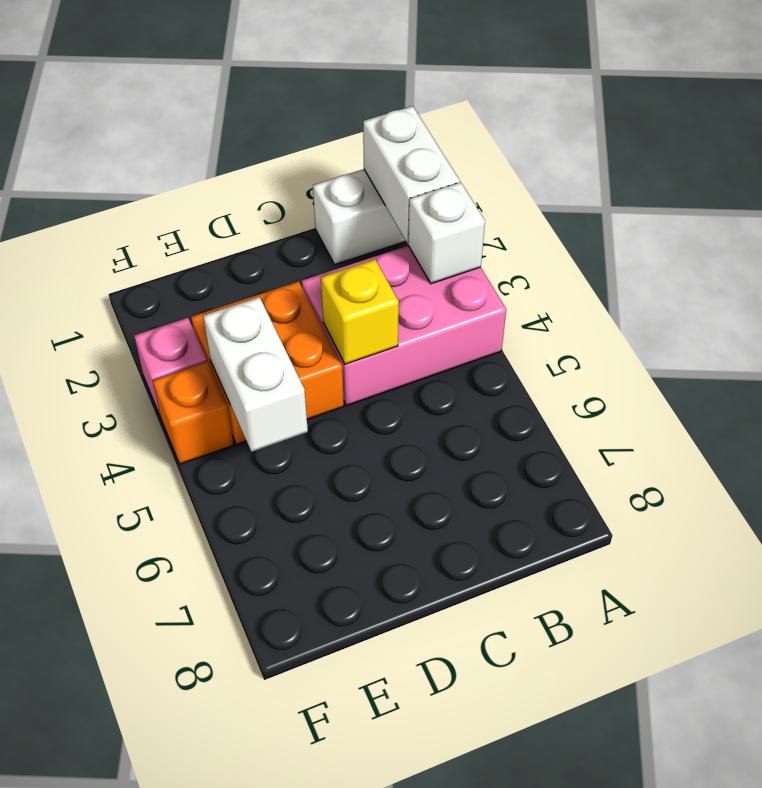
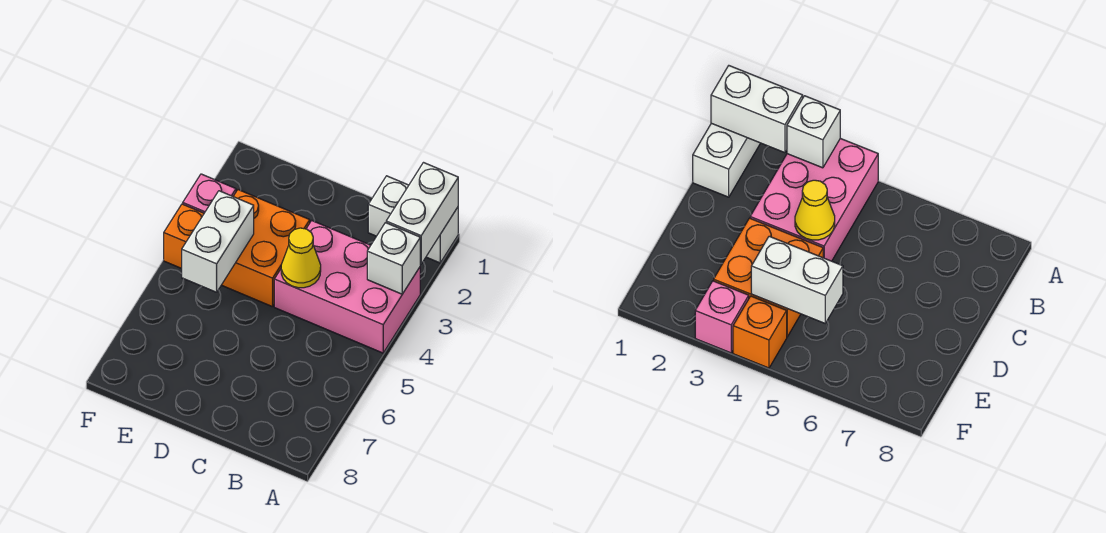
yellow brick C4 level 2 -> yellow cone C4 level 2

